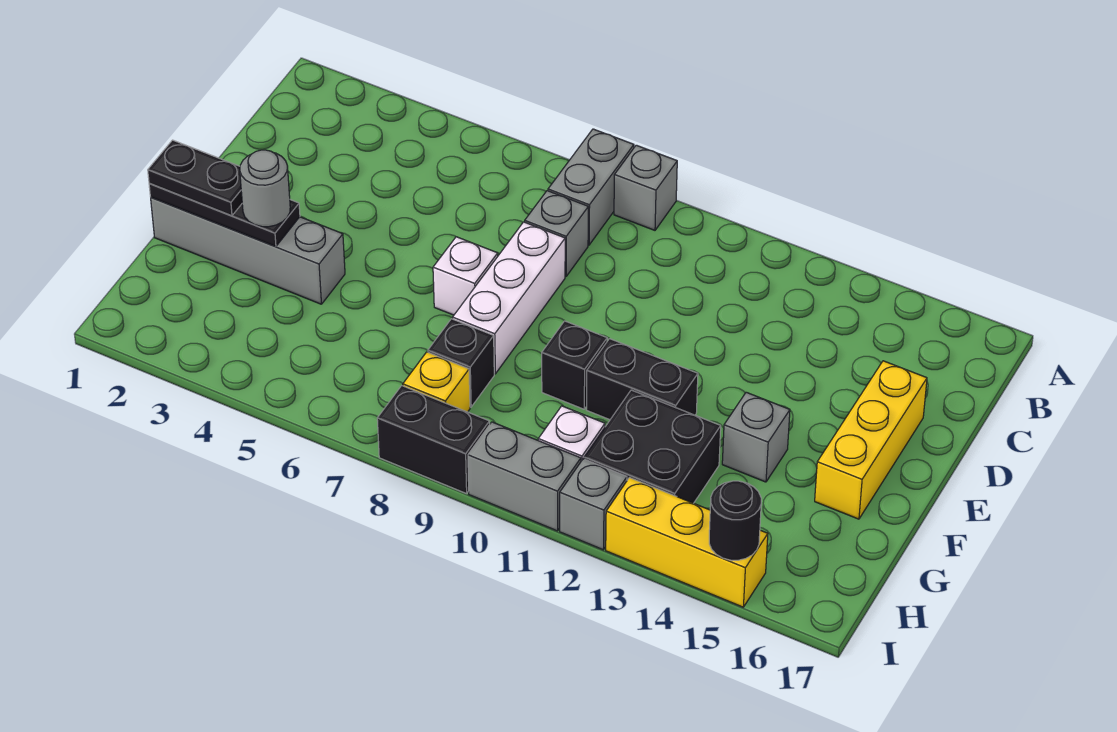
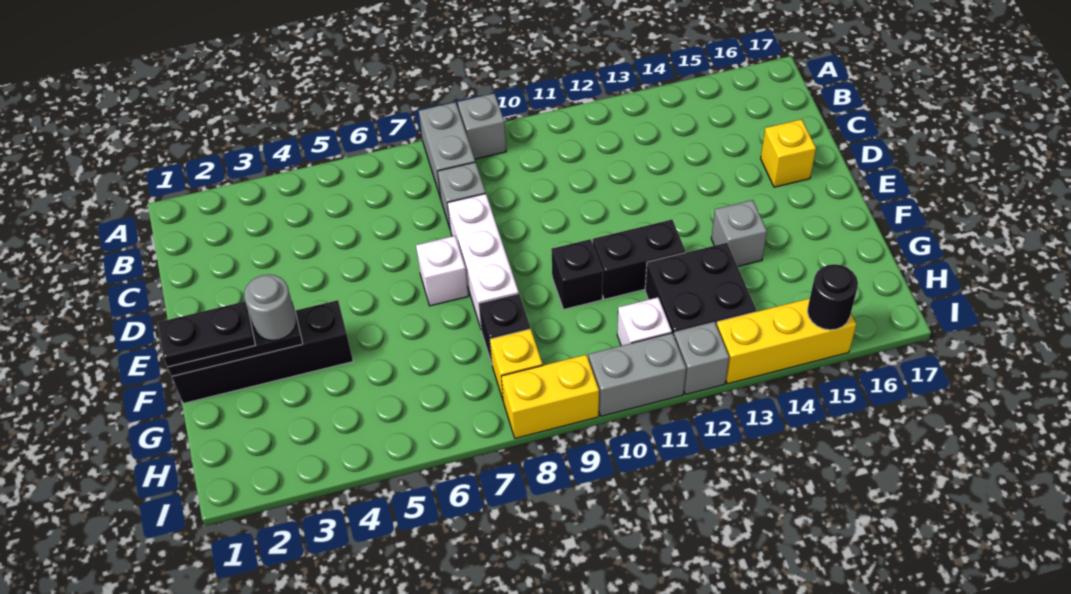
yellow brick D16:F16 level 1 -> yellow brick D16 level 1
grey brick F1:F4 level 1 -> black brick F1:F4 level 1
black brick I8:I9 level 1 -> yellow brick I8:I9 level 1

